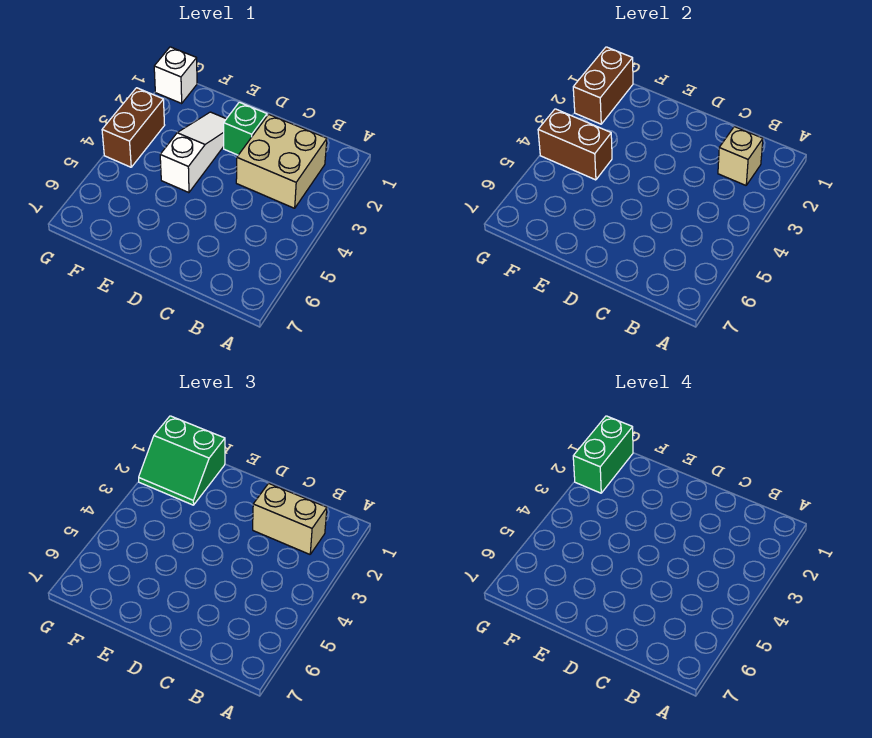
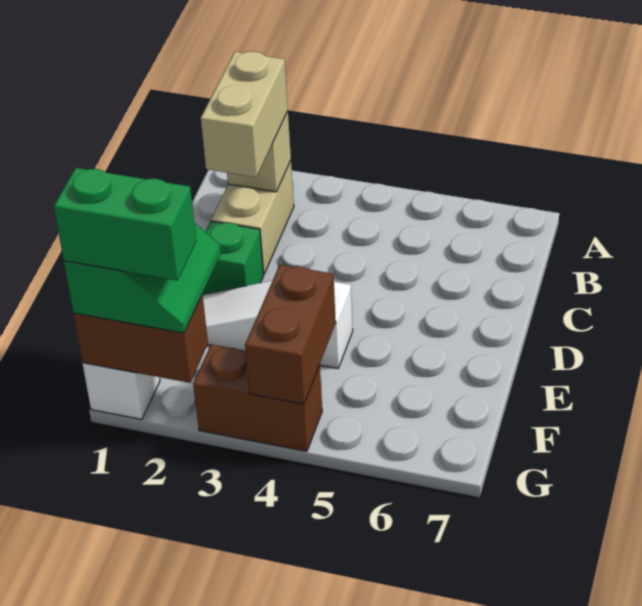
tan brick B2:C3 level 1 -> tan brick B2:C2 level 1

